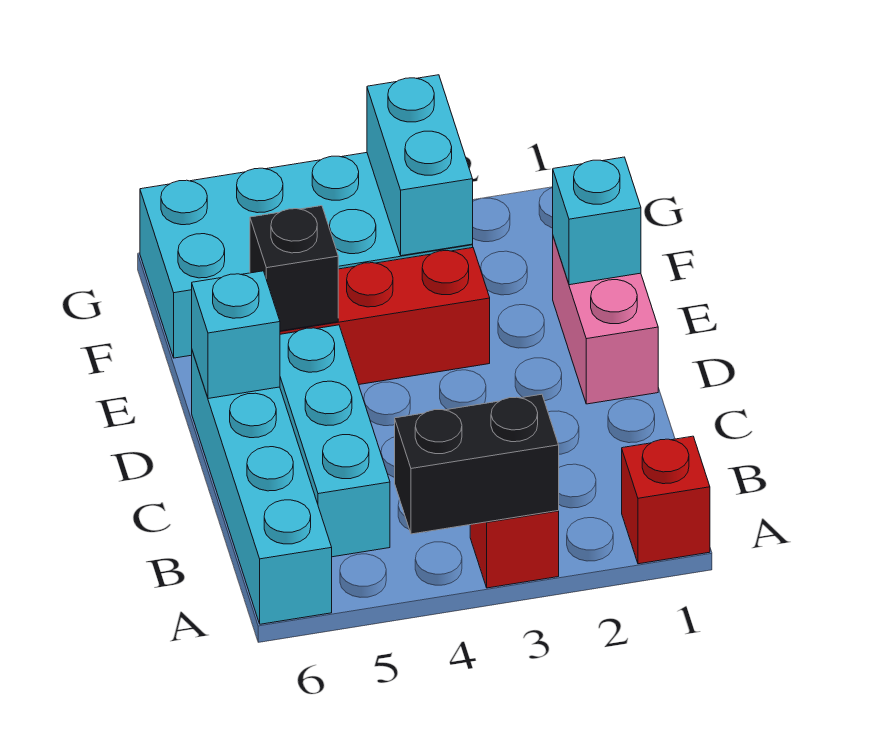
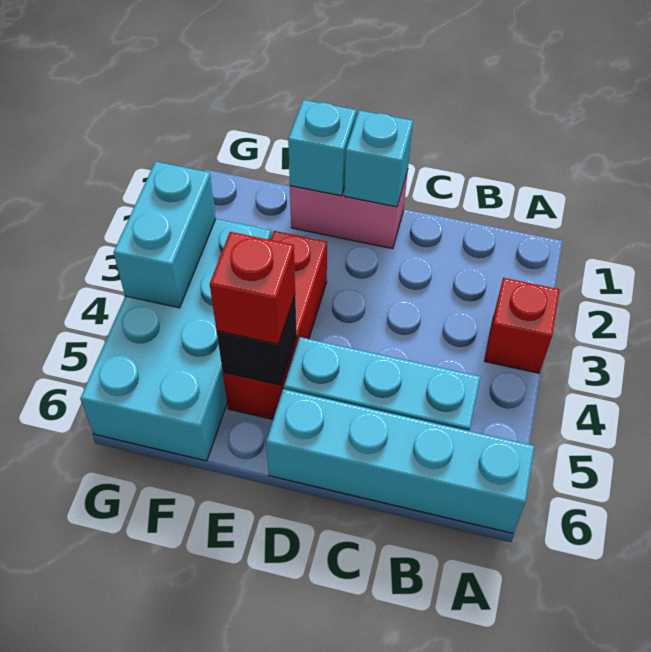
red brick A1 level 1 -> red brick E5 level 3
black brick A3:A4 level 2 -> none
cyan brick D6 level 2 -> cyan brick D1 level 2
cyan brick F3:G3 level 2 -> cyan brick G3:G4 level 2

